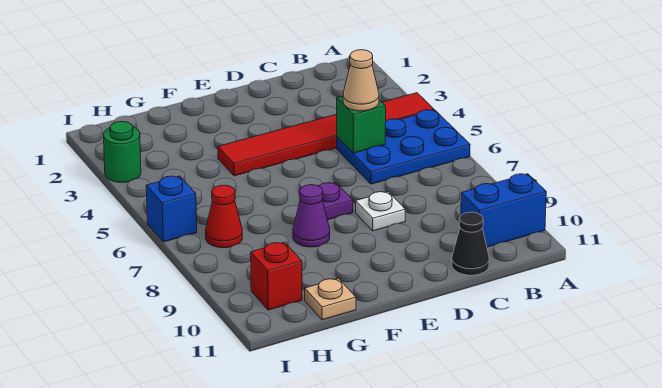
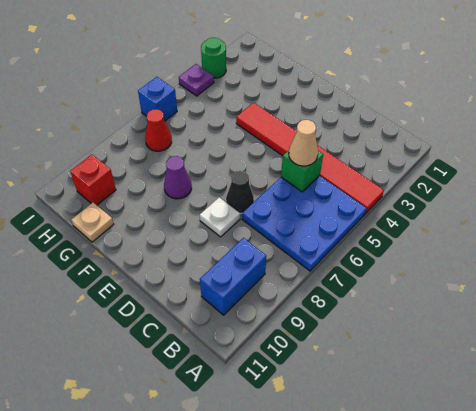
blue plate A5:C6 level 1 -> blue plate A5:C7 level 1
blue brick A10:B10 level 1 -> blue brick B9:B10 level 1
black cone C11 level 1 -> black cone D7 level 1
purple plate E7 level 1 -> purple plate I4 level 1

